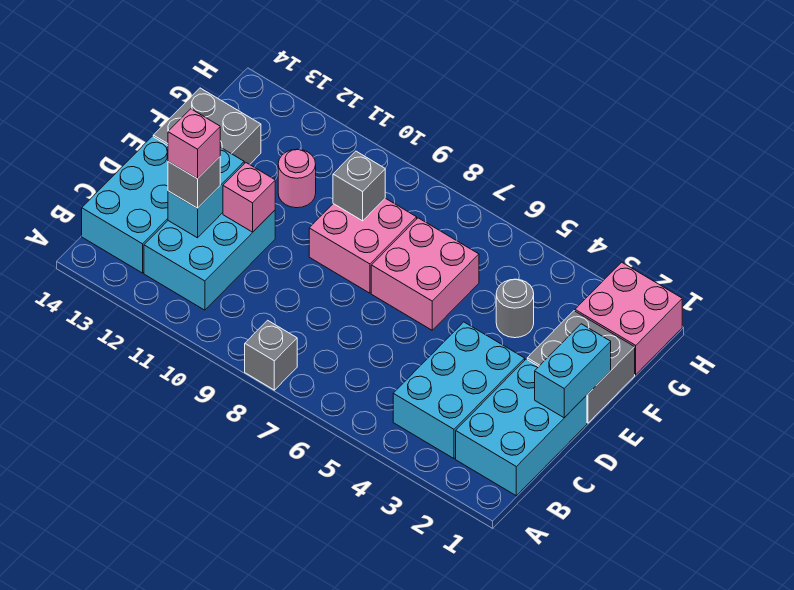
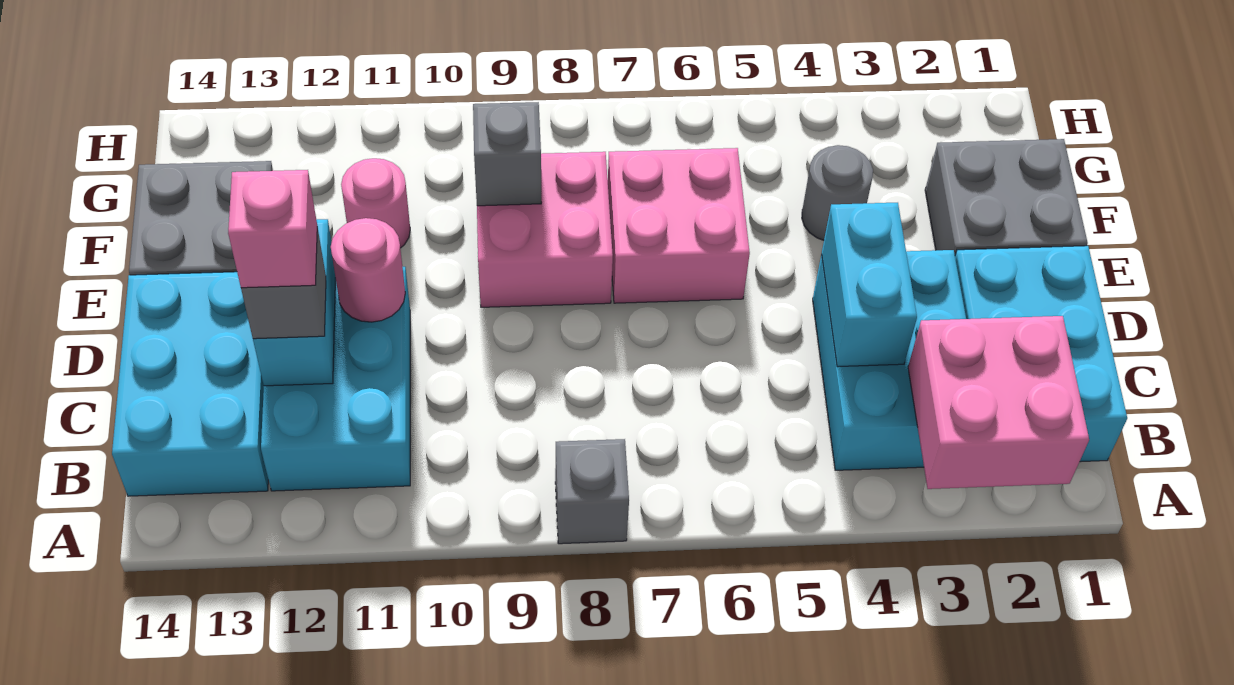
cyan brick D1:E1 level 2 -> cyan brick C4:D4 level 2
pink brick D11 level 2 -> pink round brick D11 level 2
pink brick G1:H2 level 1 -> pink brick A2:B3 level 2

